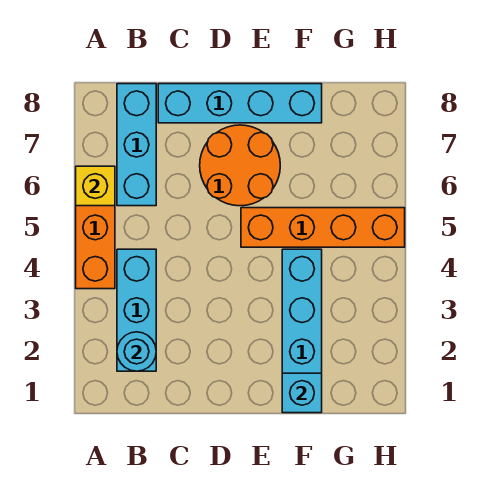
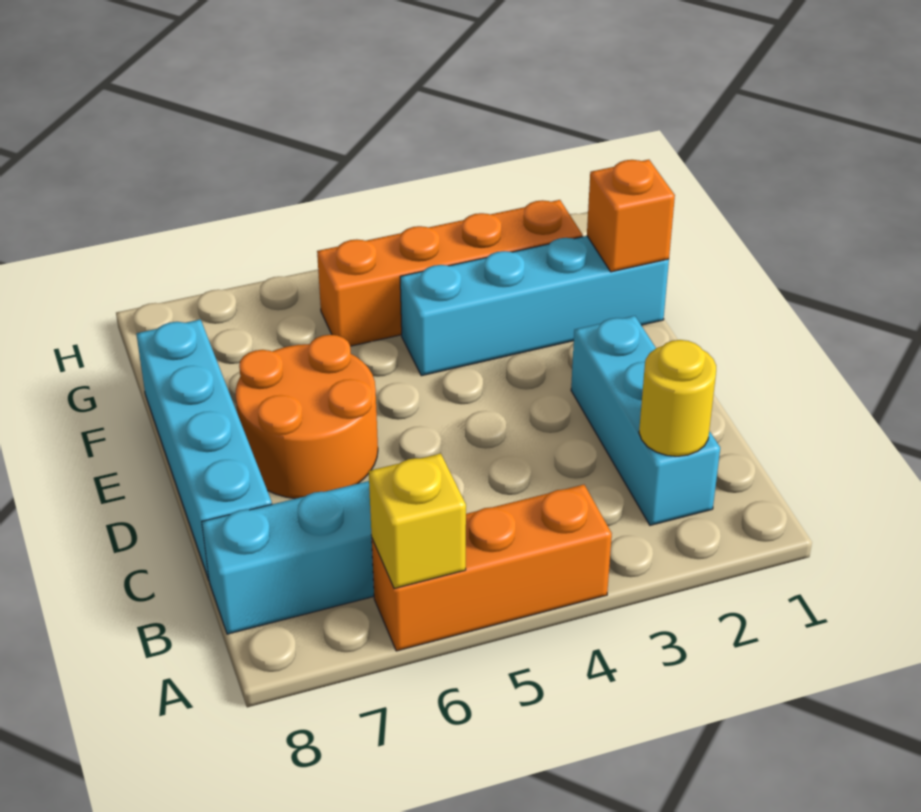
cyan brick B2:B4 level 1 -> cyan brick B2:D2 level 1
cyan round brick B2 level 2 -> yellow round brick B2 level 2
orange brick E5:H5 level 1 -> orange brick G2:G5 level 1
cyan brick F1 level 2 -> orange brick F1 level 2

